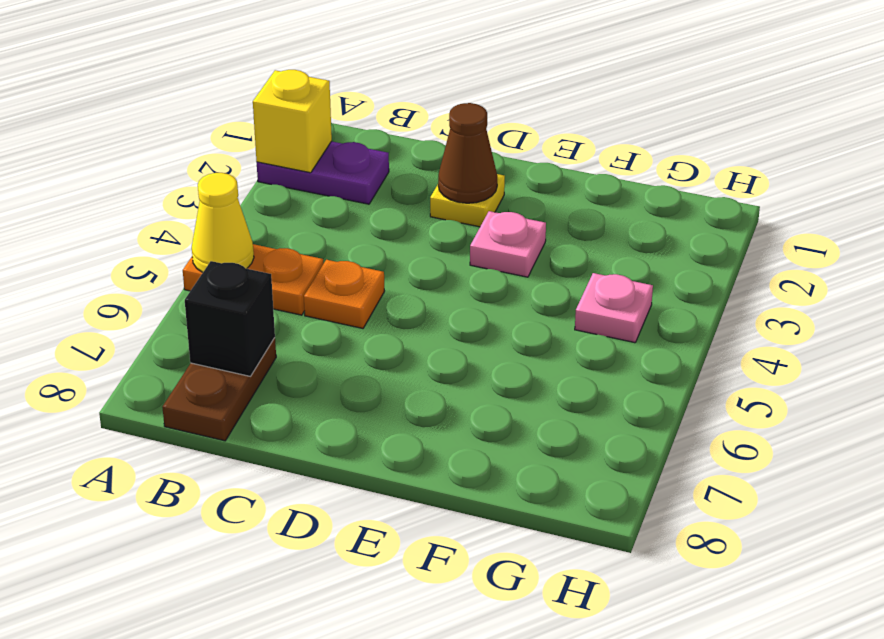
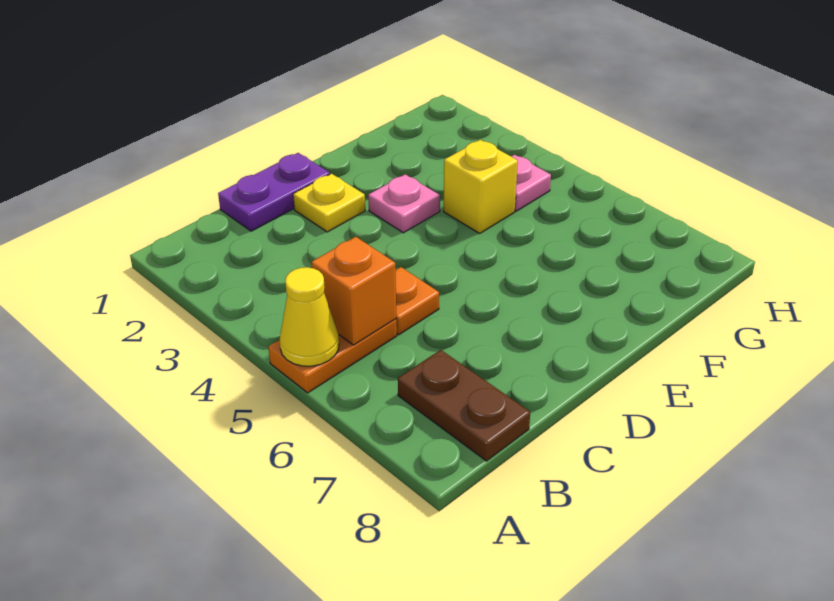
purple plate A2:B2 level 1 -> purple plate C1:D1 level 1
yellow brick A2 level 2 -> yellow brick F4 level 1
none -> orange brick B5 level 2
black brick B7 level 2 -> none
brown cone D2 level 2 -> none

